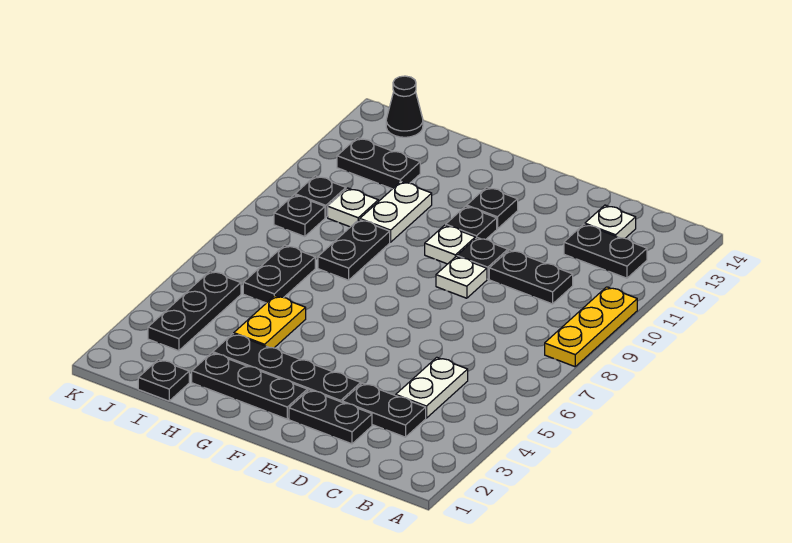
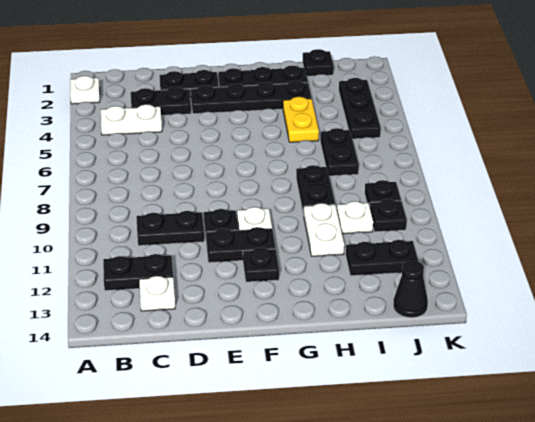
yellow plate A8:A10 level 1 -> none
white plate C4:C5 level 1 -> white plate B4:C4 level 1
white plate E9 level 1 -> white plate A2 level 1
black plate F11 level 1 -> black plate E11:F11 level 1

